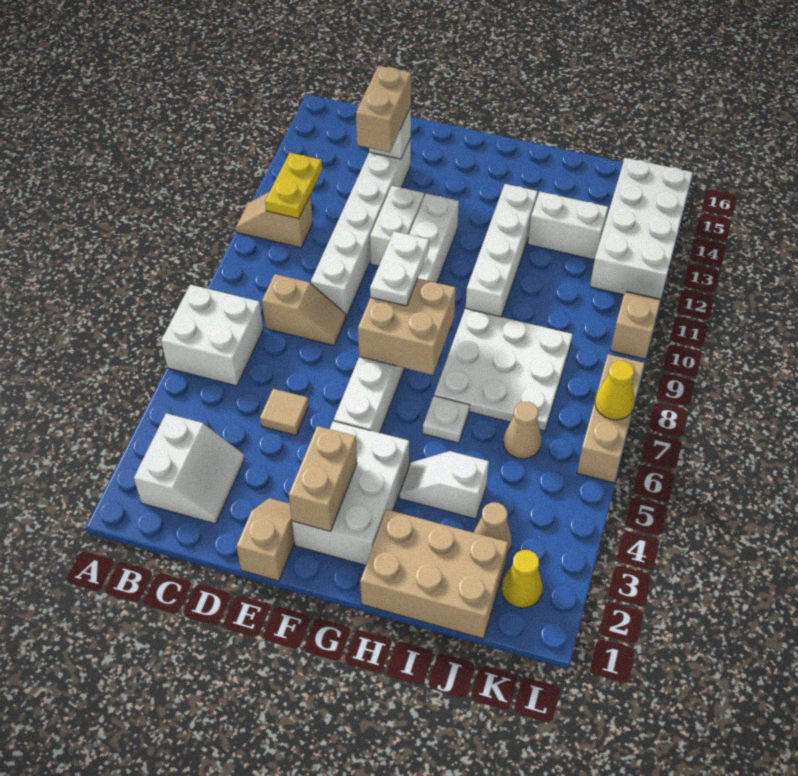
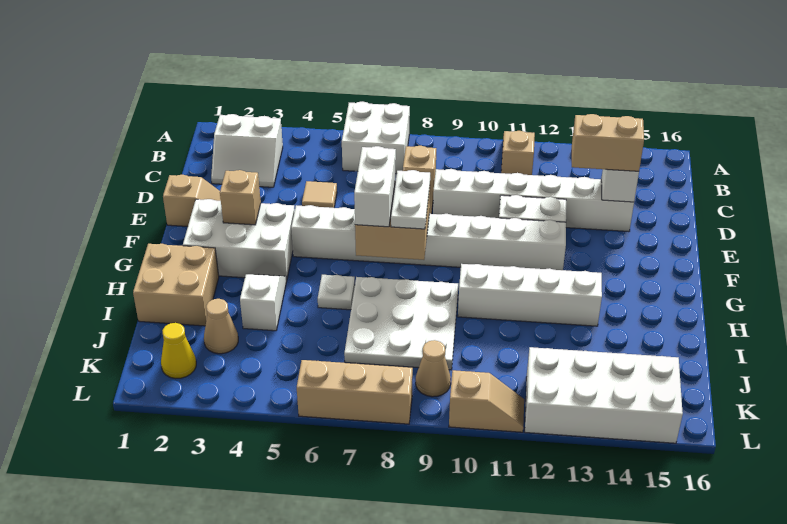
yellow plate B11:B12 level 2 -> none
tan brick F2:F3 level 2 -> tan brick F3 level 2
white plate F8:F9 level 3 -> white plate F8:G8 level 3
tan brick H1:J2 level 1 -> tan brick H1:I2 level 1
white brick I13:J13 level 1 -> white brick F7:G7 level 3
tan cone J6 level 1 -> tan cone K9 level 1
yellow cone L7 level 2 -> none

